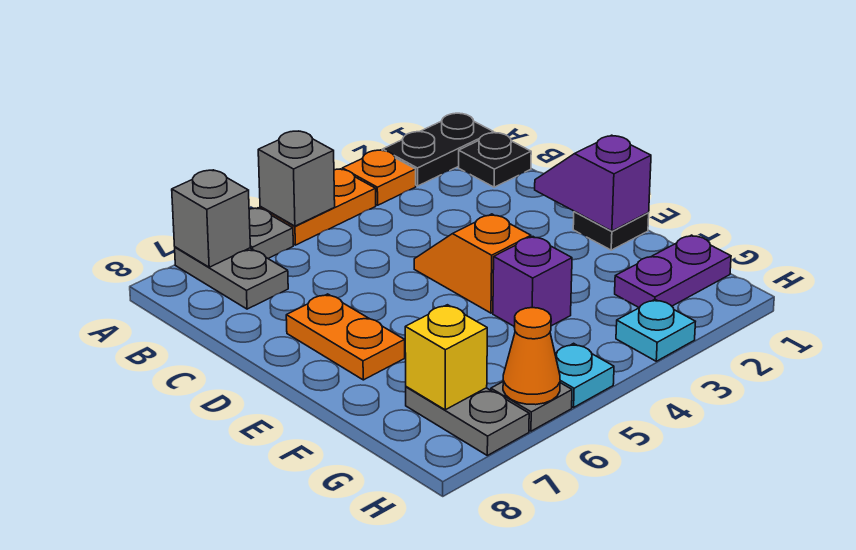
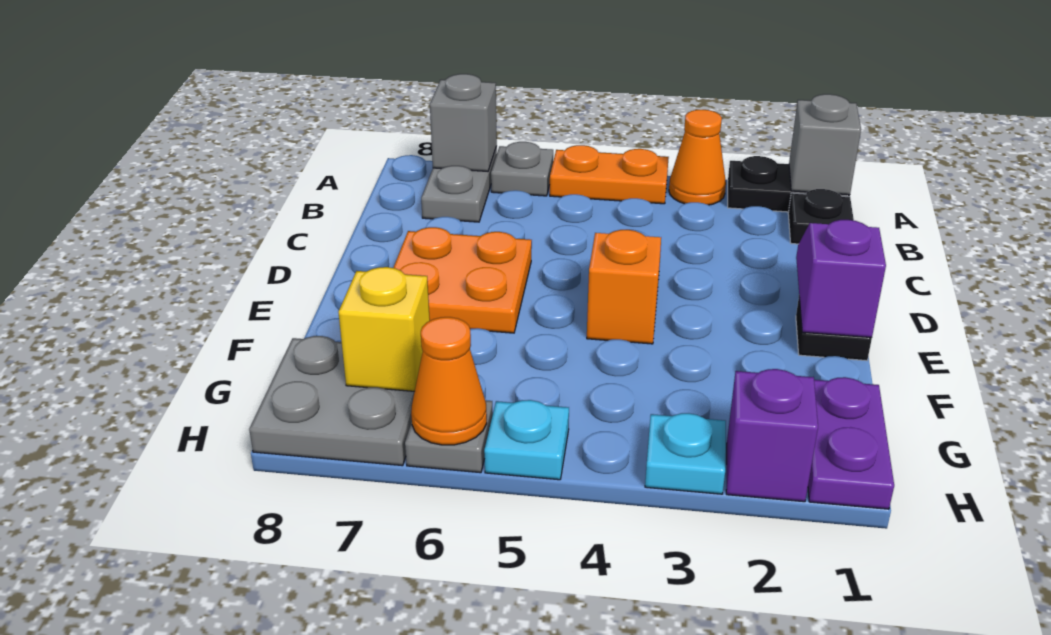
orange plate A3 level 1 -> orange cone A3 level 1
grey brick A5 level 2 -> grey brick A1 level 2
orange plate D7:E7 level 1 -> orange plate D6:E7 level 1
purple brick F4 level 1 -> purple brick H2 level 1
purple plate G1:G2 level 1 -> purple plate G1:H1 level 1
grey plate G7:H7 level 1 -> grey plate G7:H8 level 1

